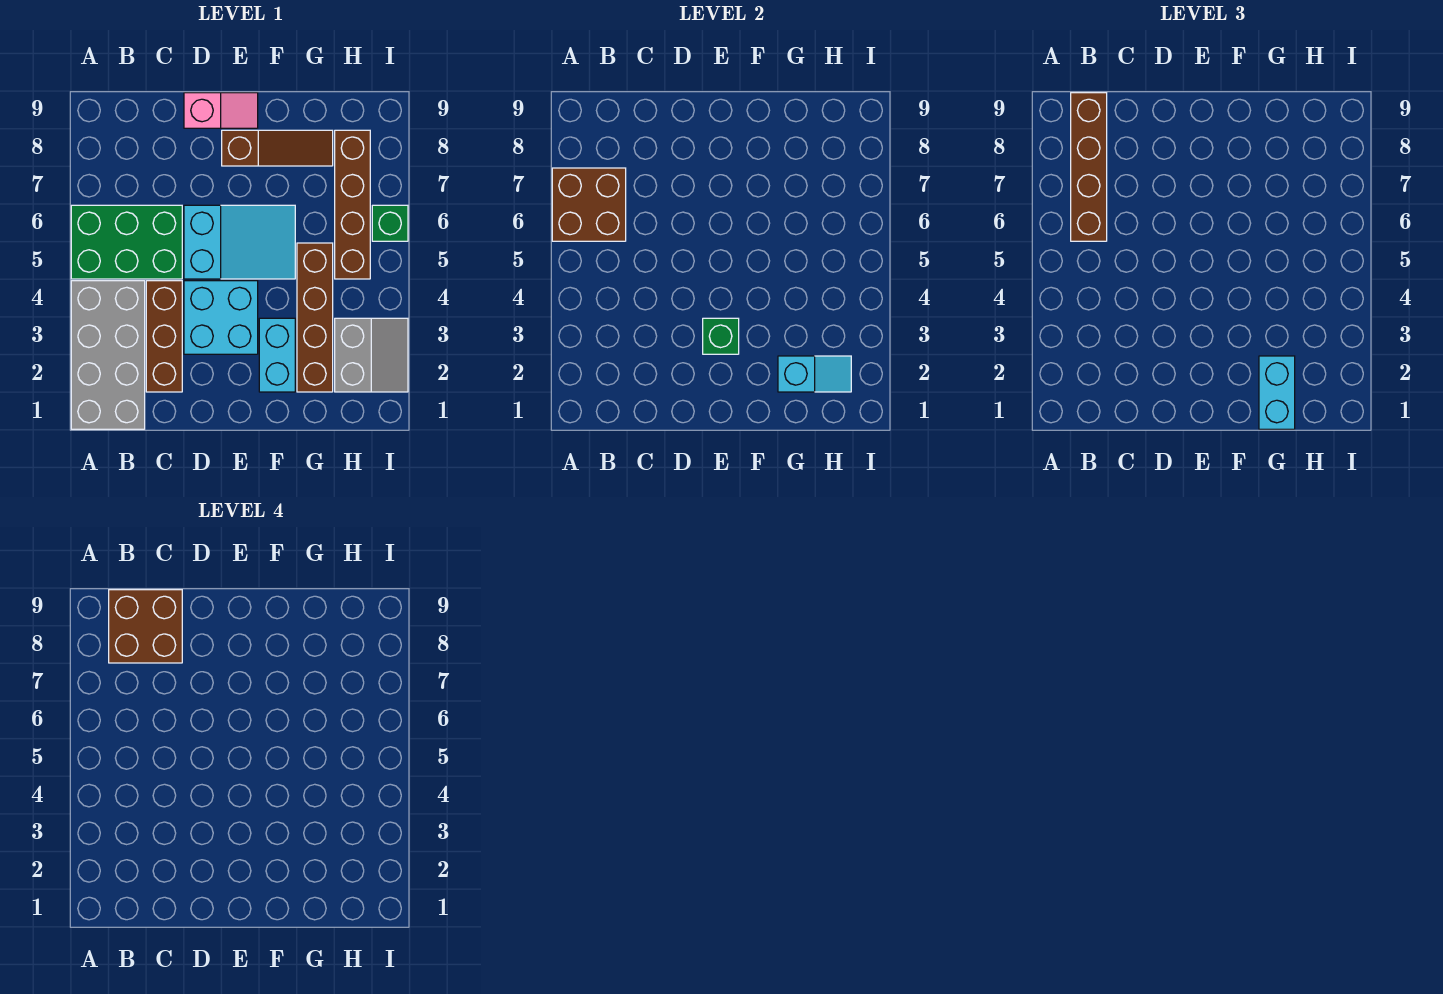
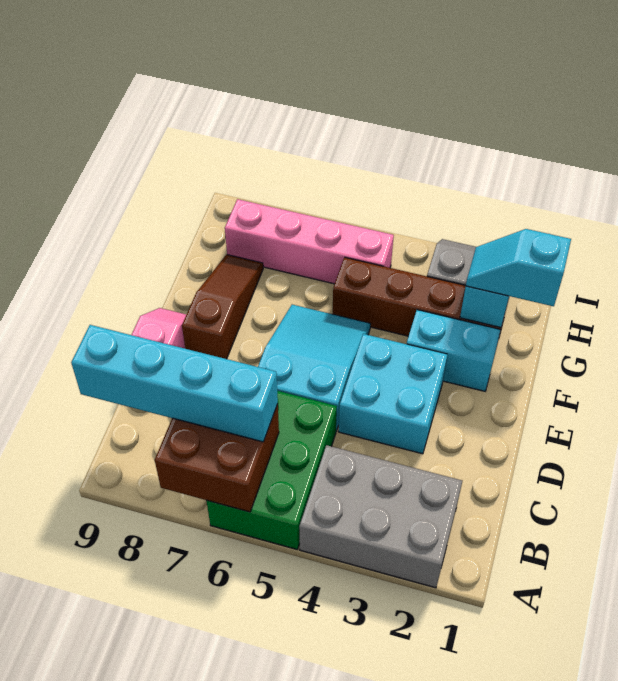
grey brick A1:B4 level 1 -> grey brick A2:B4 level 1
brown brick B6:B9 level 3 -> cyan brick B6:B9 level 3
brown brick B8:C9 level 4 -> none
brown brick C2:C4 level 1 -> none
green brick E3 level 2 -> none
cyan brick G1:G2 level 3 -> cyan slope G1:G2 level 3 top 1
brown brick H5:H8 level 1 -> pink brick H5:H8 level 1
green brick I6 level 1 -> none

